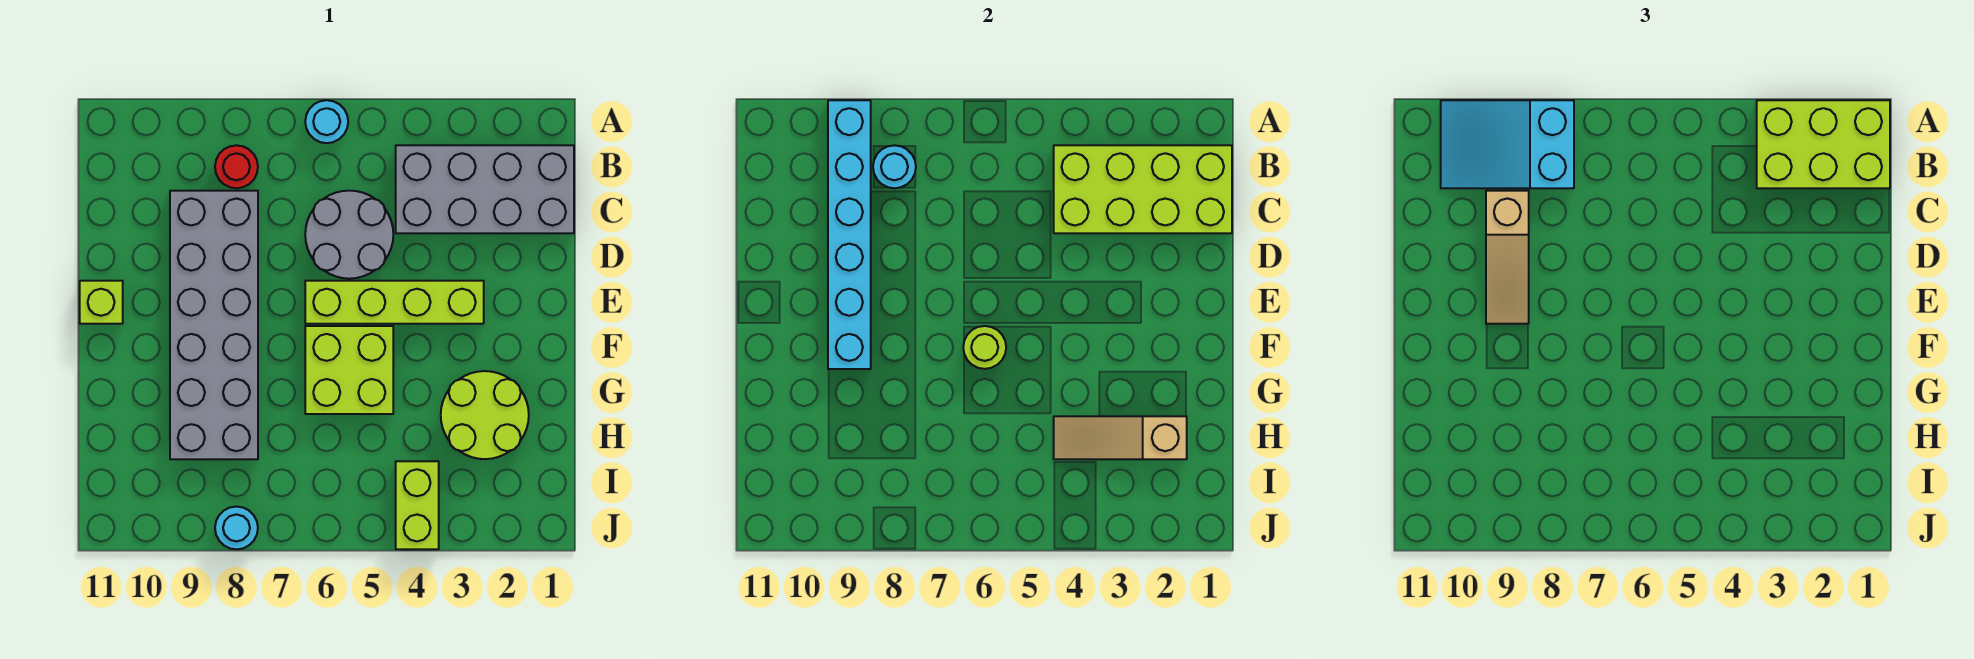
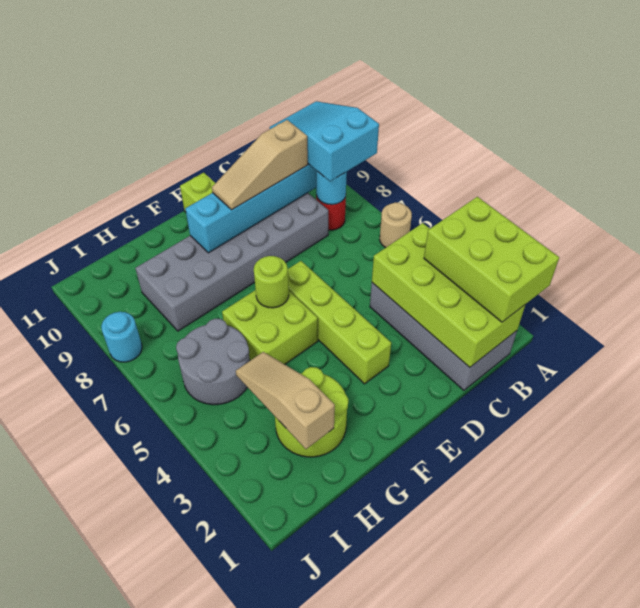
cyan round brick A6 level 1 -> tan round brick A6 level 1
grey round brick C5:D6 level 1 -> grey round brick H5:I6 level 1
lime brick I4:J4 level 1 -> none

